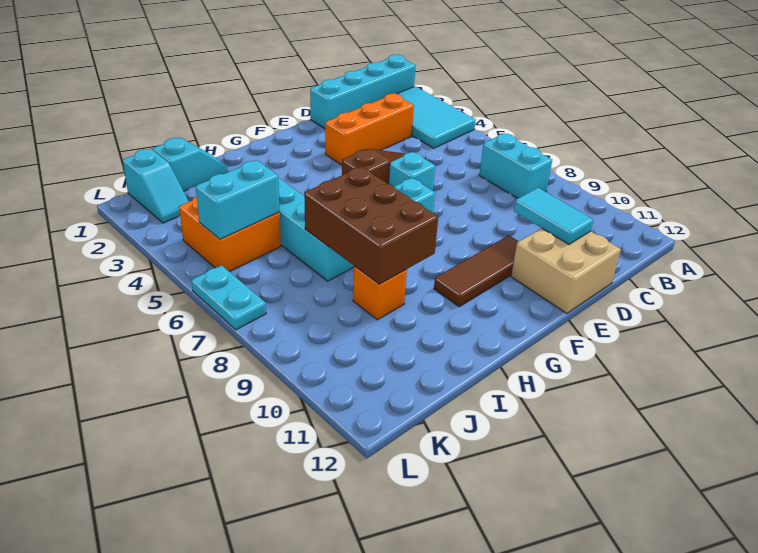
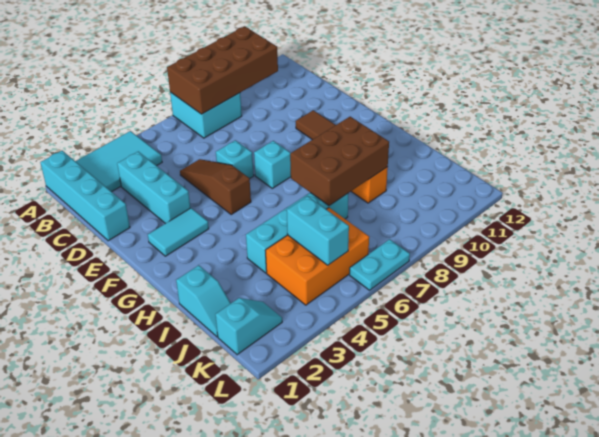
none -> brown brick A7:B10 level 2
cyan brick B7:B8 level 1 -> cyan brick A7:B8 level 1
orange brick C3:E3 level 1 -> cyan brick C3:E3 level 1
cyan tile D10:D11 level 2 -> cyan tile F2:F3 level 1
tan brick D11:E12 level 1 -> none
cyan slope I1:J1 level 1 top J -> cyan slope I1:J1 level 1 top I
orange brick J4:K5 level 1 -> orange brick J4:K6 level 1

